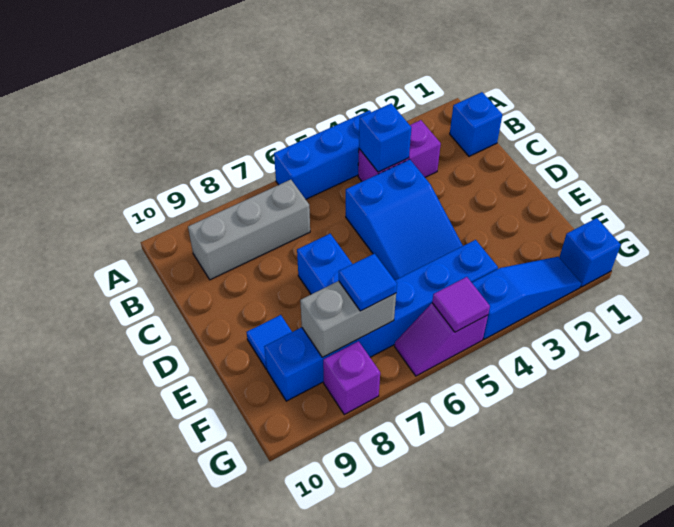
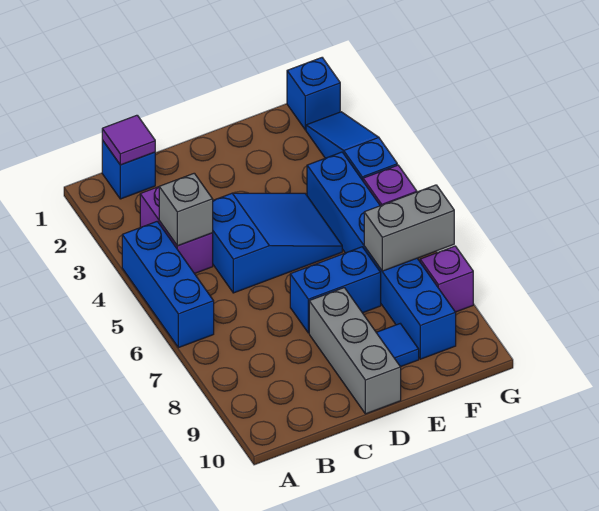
blue brick B4 level 2 -> grey brick B4 level 2
grey brick B7:B9 level 1 -> grey brick D8:D10 level 1
grey brick F7:F8 level 2 -> grey brick F7:G7 level 2
blue tile F7 level 3 -> none
purple tile G5 level 2 -> purple tile B1 level 2

